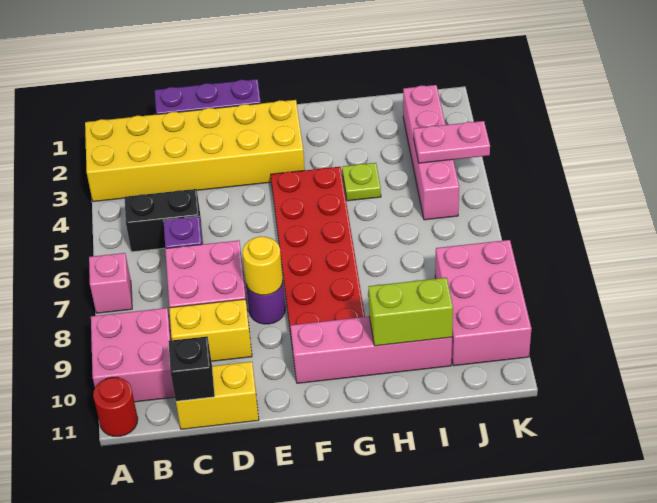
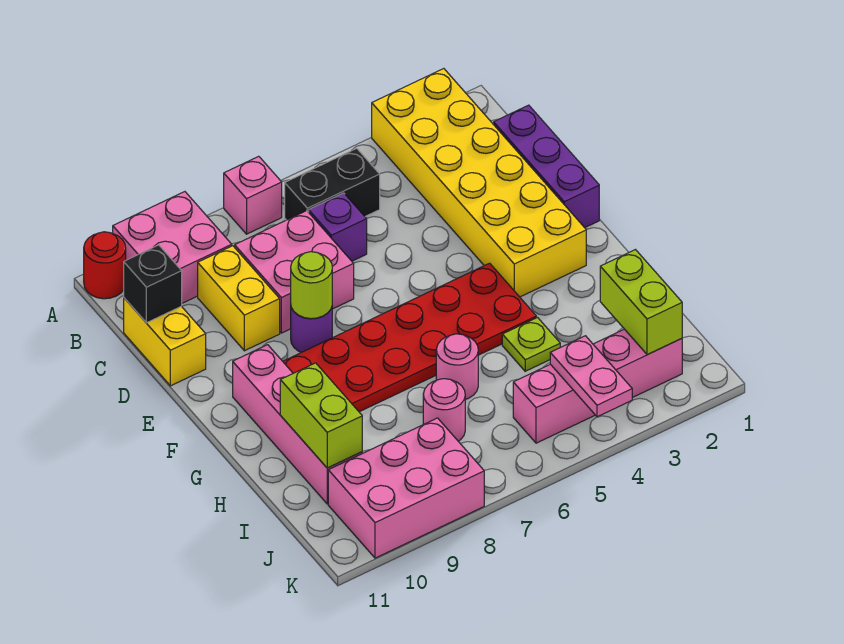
black brick B5:C5 level 1 -> black brick B5:B6 level 1
yellow round brick E8 level 2 -> lime round brick E8 level 2
none -> pink round brick H6 level 1
none -> lime brick I2:J2 level 2
none -> pink round brick I7 level 1

